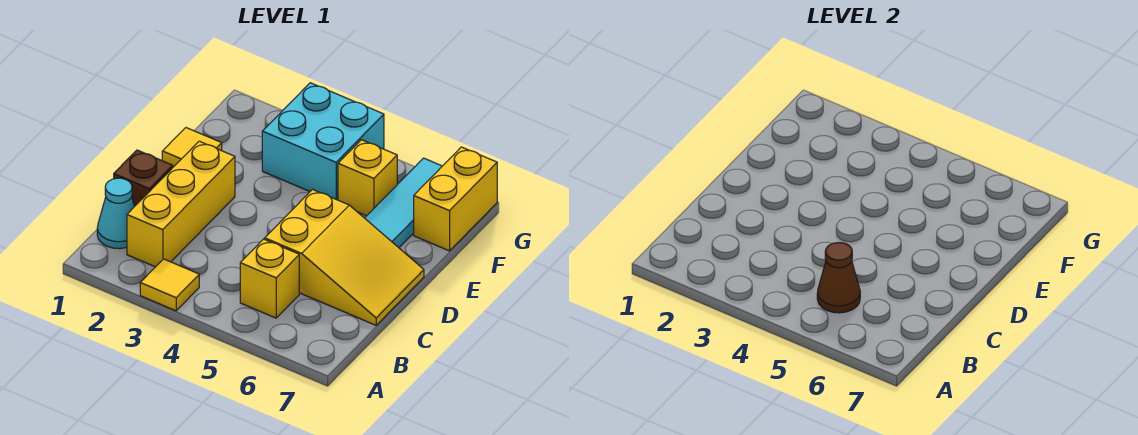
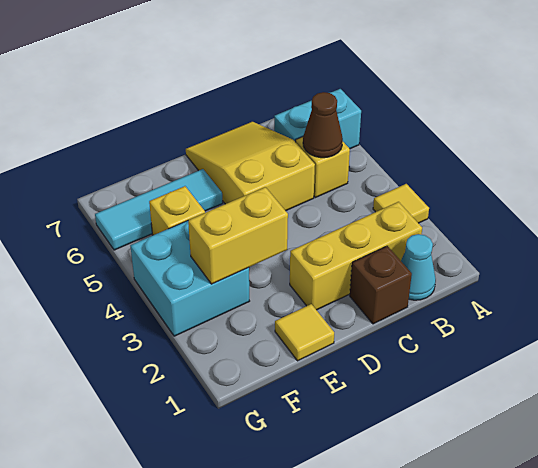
none -> cyan brick A6:B6 level 1
yellow brick F7:G7 level 1 -> yellow brick E3:F3 level 2

